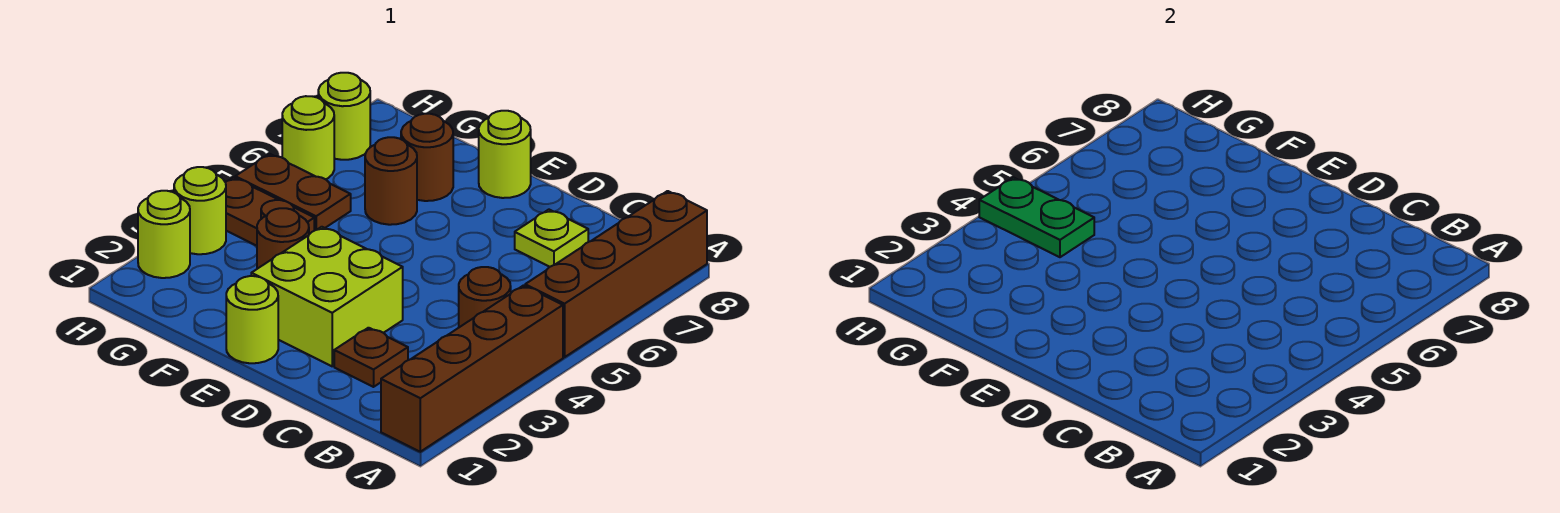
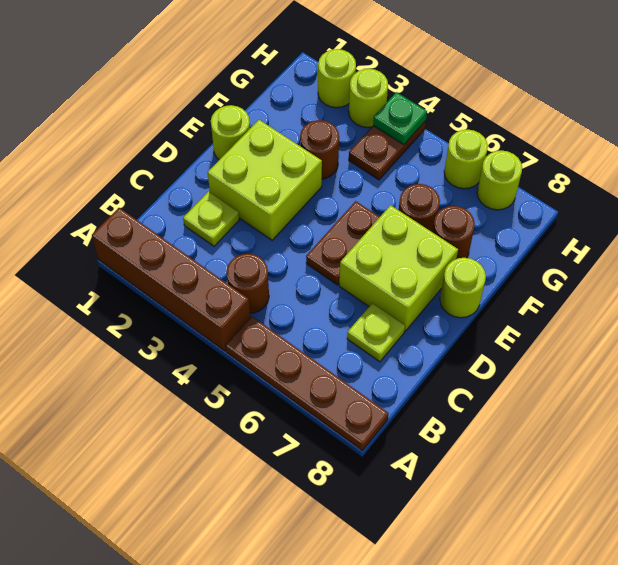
brown brick A5:A8 level 1 -> brown plate A5:A8 level 1
brown plate C2 level 1 -> lime plate C2 level 1
none -> lime brick D6:E7 level 1
green plate G4:H4 level 2 -> green plate H4 level 2
brown plate G5:H5 level 1 -> brown plate D5:E5 level 1

